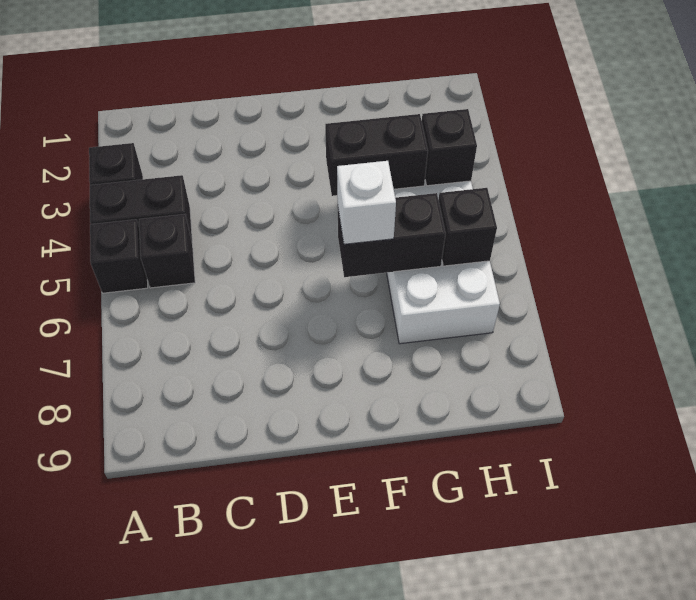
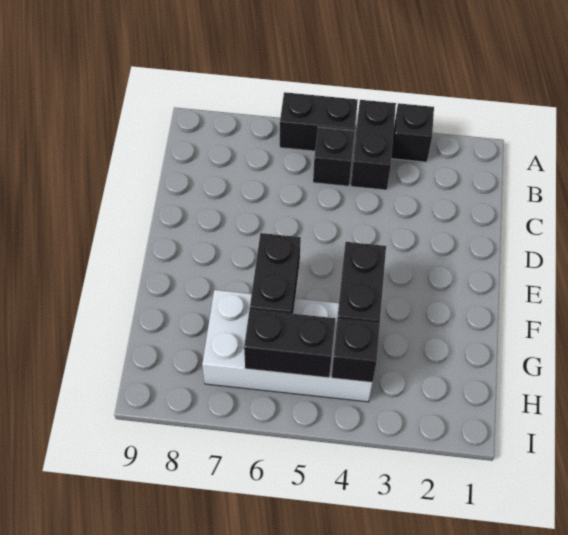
black brick A5 level 1 -> black brick A5:A6 level 1
white brick F6 level 3 -> none
black brick H6 level 2 -> black brick H5:H6 level 2

